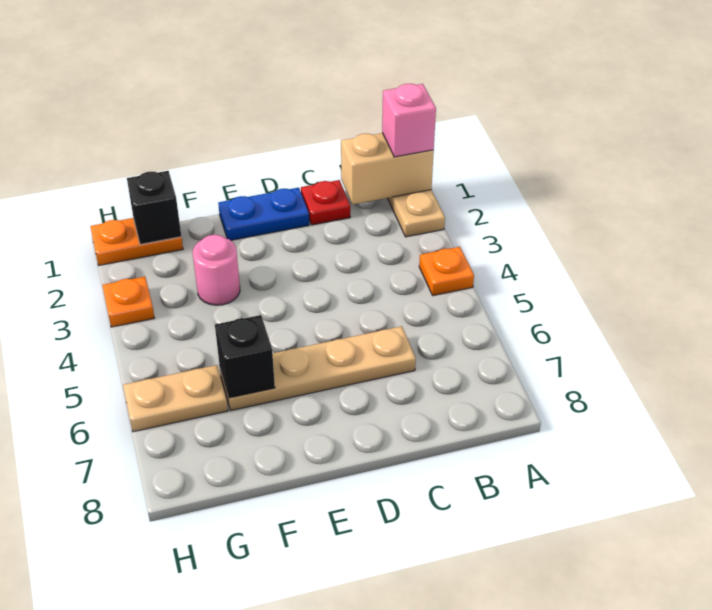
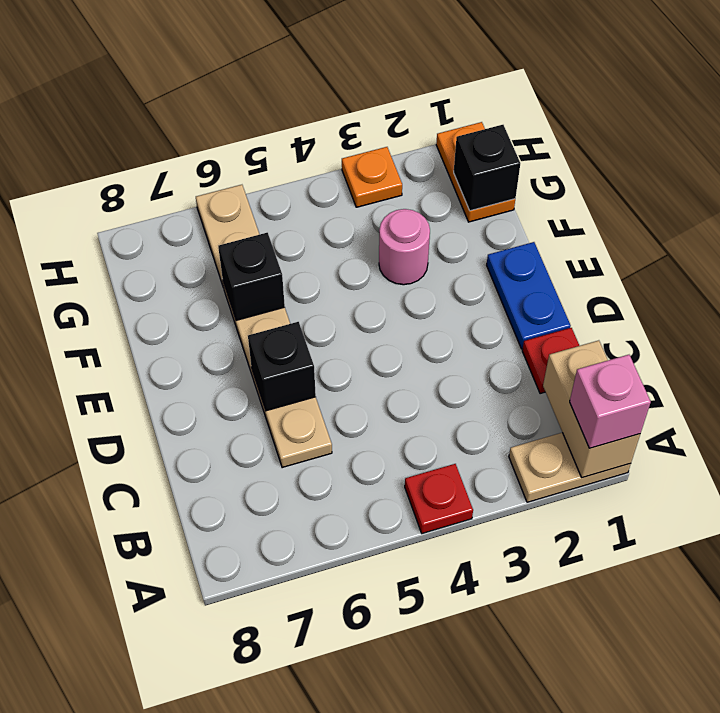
orange plate A4 level 1 -> red plate A4 level 1
none -> black brick D6 level 2

